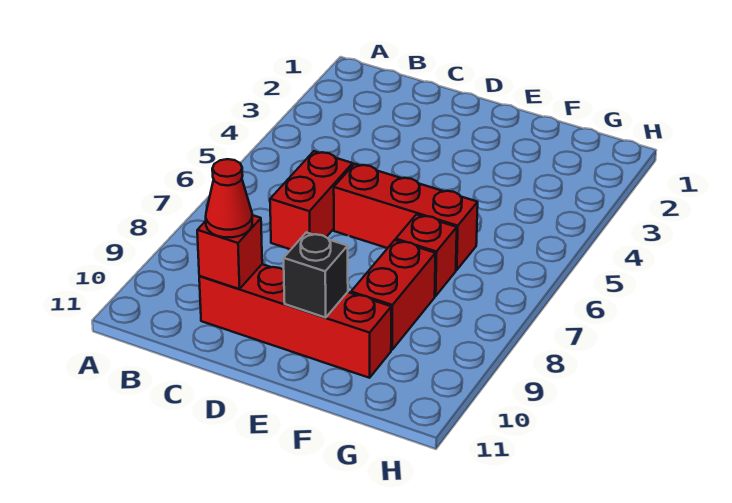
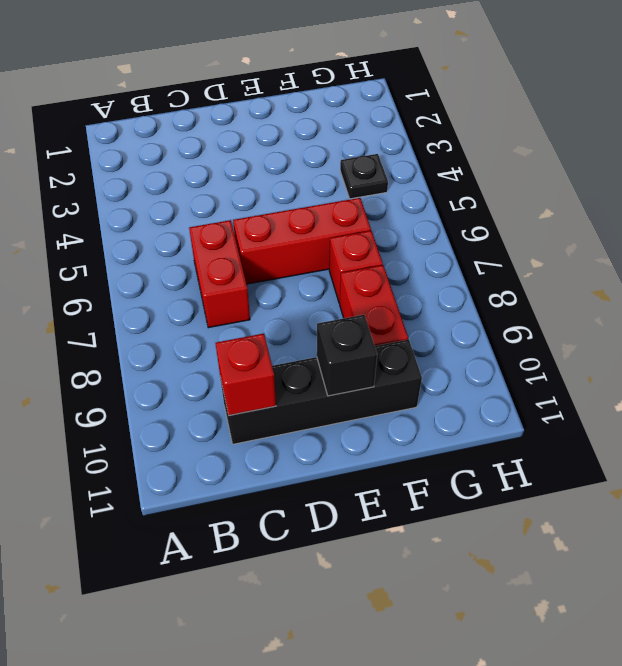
red brick C10:F10 level 1 -> black brick C10:F10 level 1
red cone C10 level 3 -> none
none -> black plate G4 level 1

